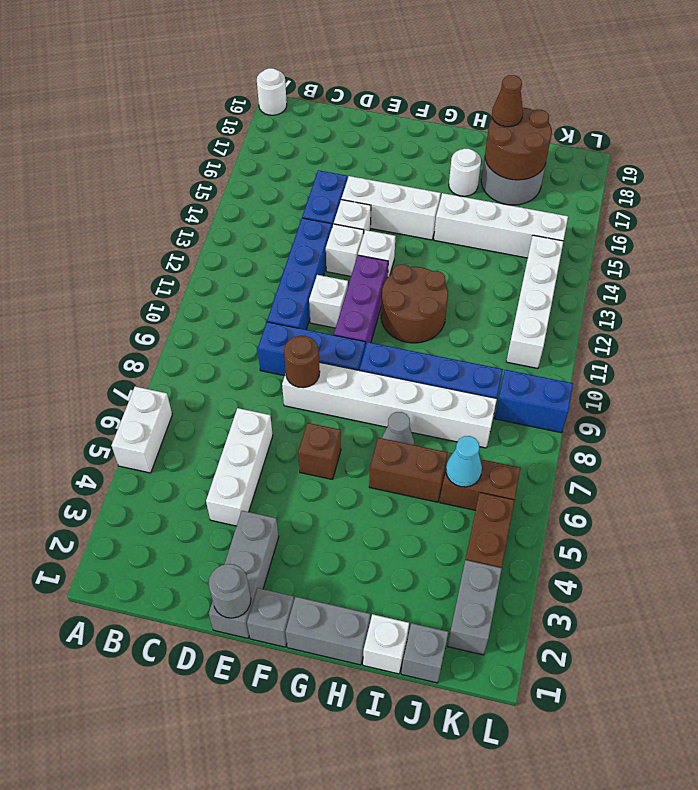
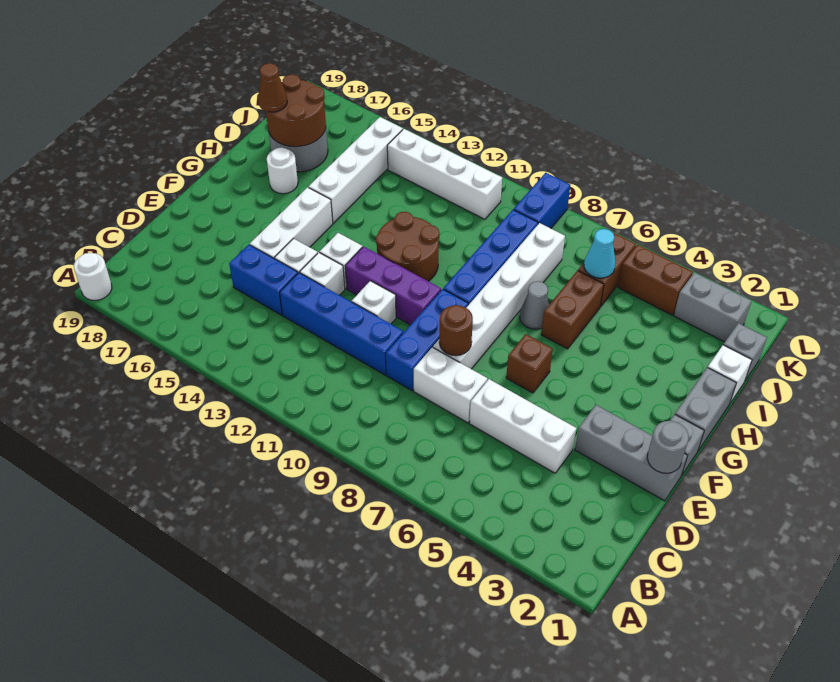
white brick A5:A6 level 1 -> white brick D7:D8 level 1

